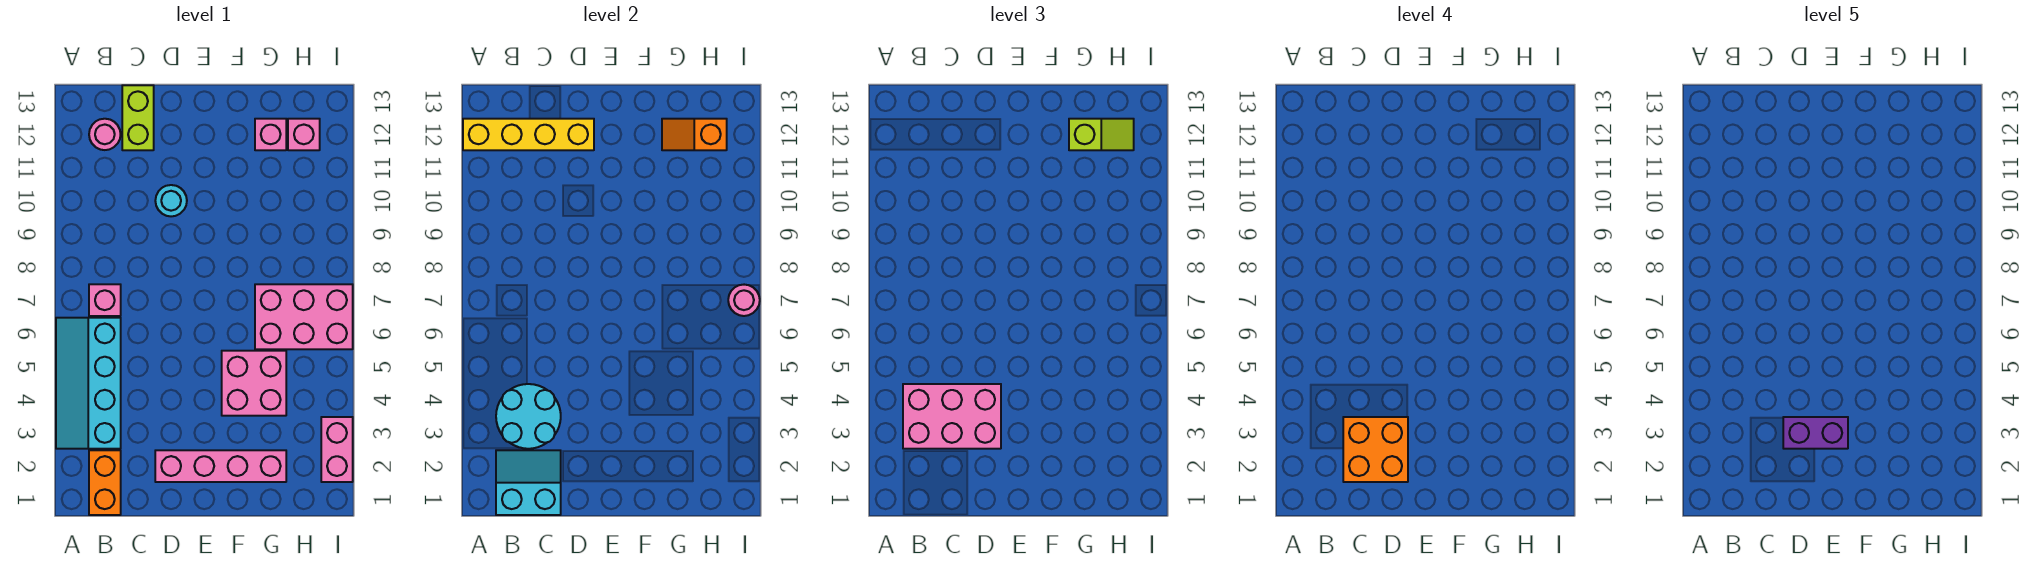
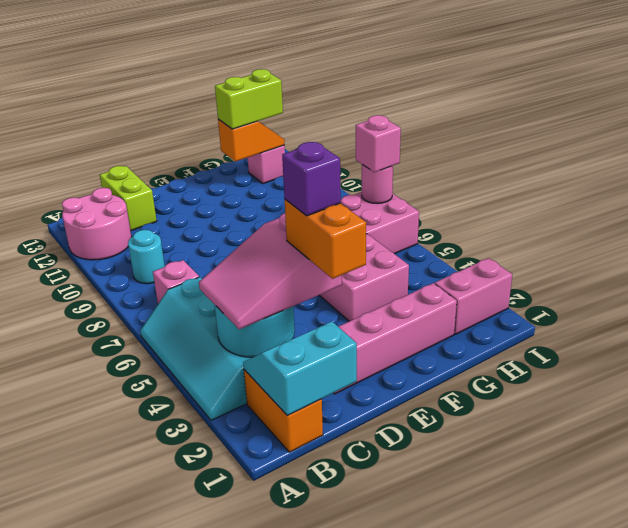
yellow brick A12:D12 level 2 -> none
pink brick B3:D4 level 3 -> pink slope B3:D4 level 3 top D
pink round brick B12 level 1 -> pink round brick A11:B12 level 1
orange brick C2:D3 level 4 -> orange brick D2:D3 level 4
purple brick D3:E3 level 5 -> purple brick D3 level 5
cyan round brick D10 level 1 -> cyan round brick B9 level 1
pink brick G12 level 1 -> pink brick I7 level 3
orange slope G12:H12 level 2 top H -> orange slope G12:H12 level 2 top G
lime slope G12:H12 level 3 top G -> lime brick G12:H12 level 3
pink brick I2:I3 level 1 -> pink brick H2:I2 level 1

